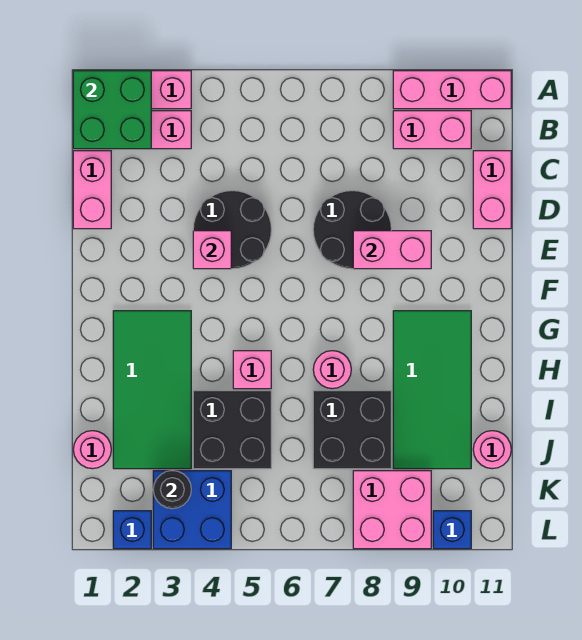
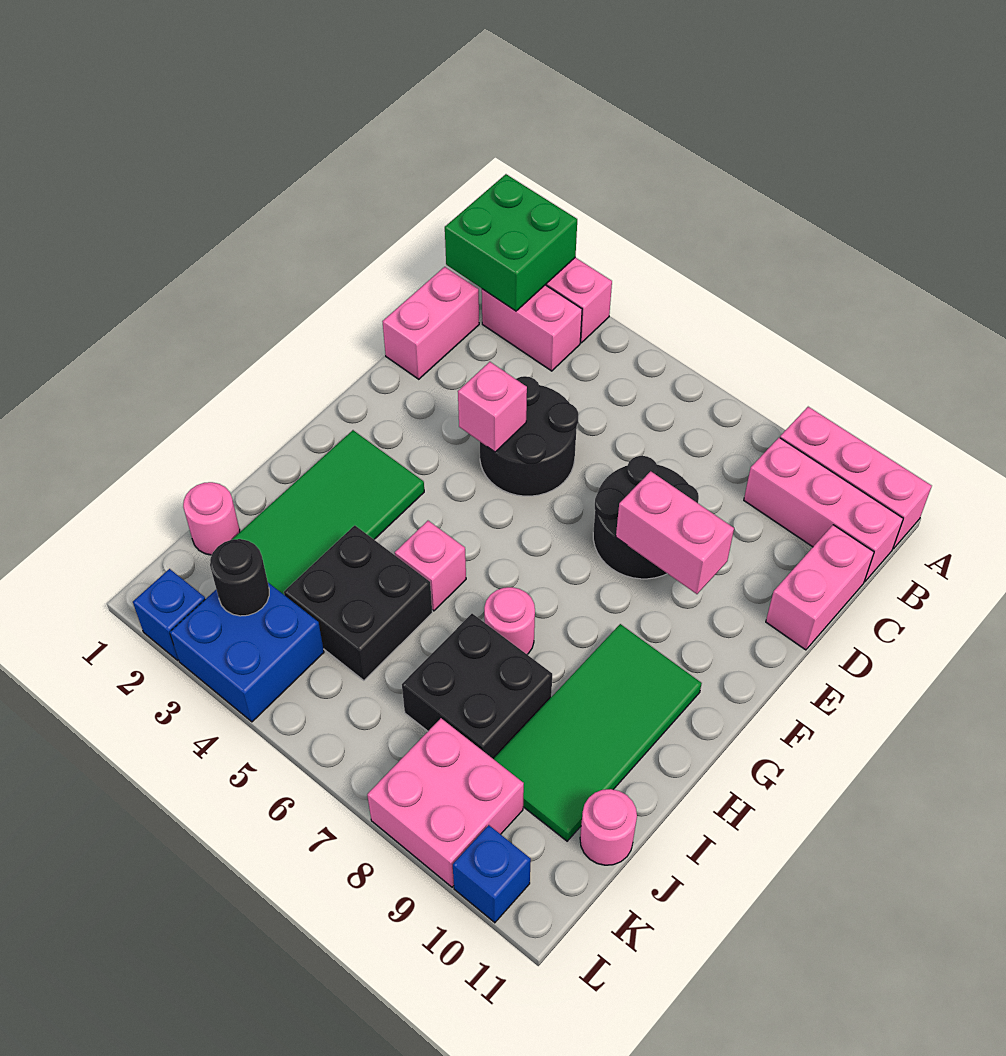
pink brick B9:B10 level 1 -> pink brick B9:B11 level 1

